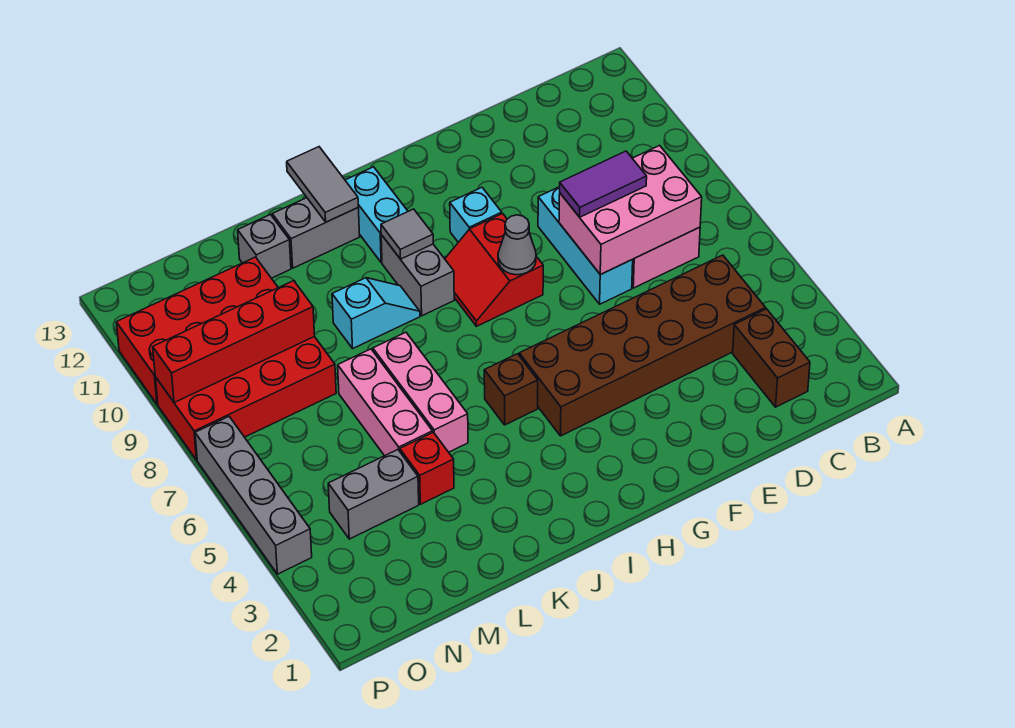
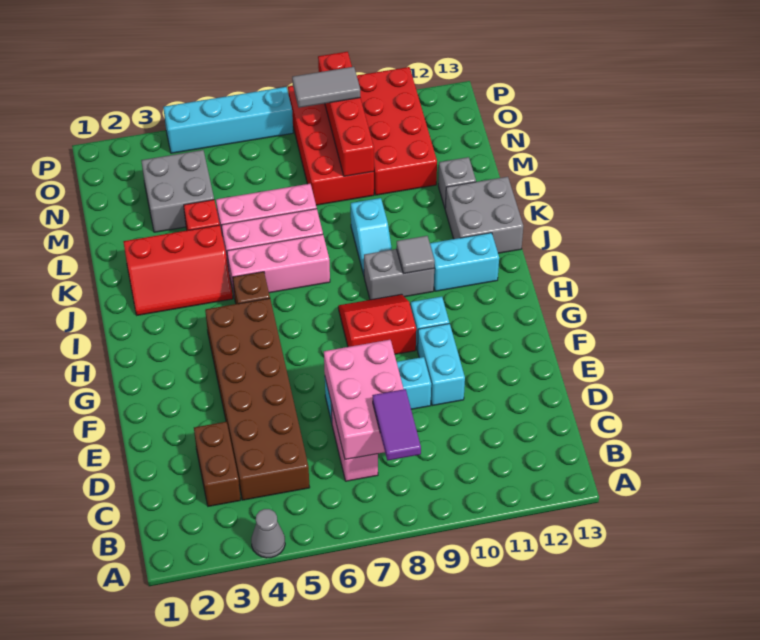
brown brick C2:C3 level 1 -> brown brick C3:D3 level 1
purple tile D8:E8 level 3 -> purple tile B8:C8 level 3
none -> cyan brick E10:F10 level 1
grey cone G8 level 2 -> grey cone A4 level 1
none -> red slope J2:K4 level 1 top K
none -> pink brick J5:J7 level 1
grey brick J12:K12 level 1 -> grey brick J12:K13 level 1
grey tile J12:J13 level 2 -> grey tile O8:O9 level 3
grey brick M4:N4 level 1 -> grey brick M3:N4 level 1
grey brick P4:P7 level 1 -> cyan brick P4:P7 level 1

